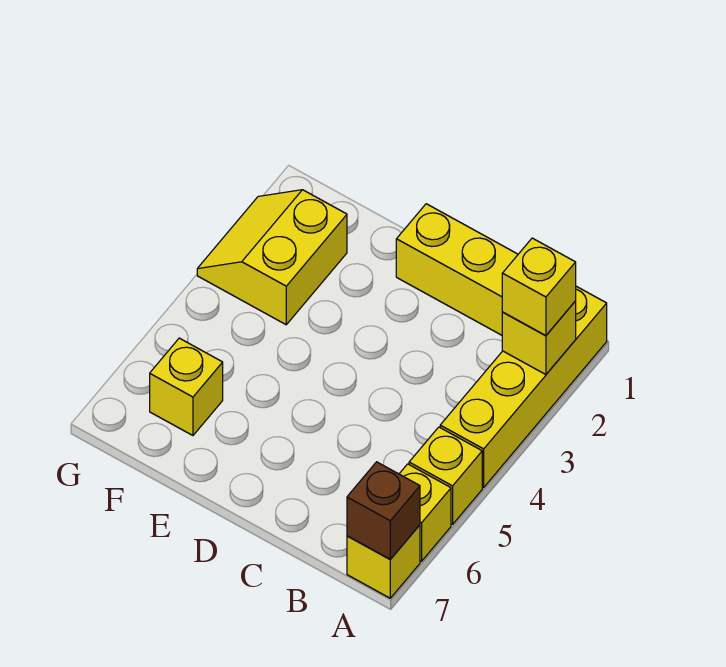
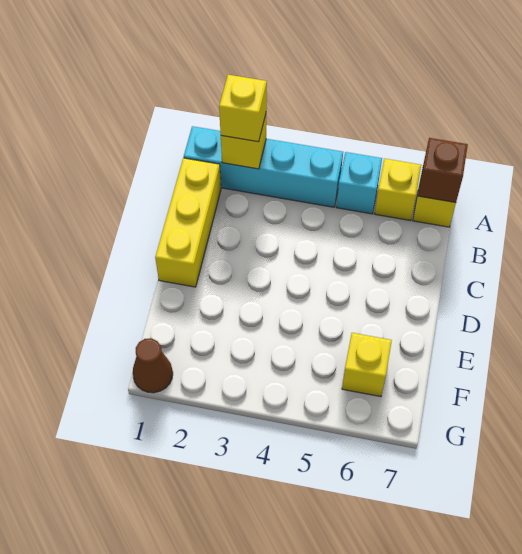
yellow brick A1:A4 level 1 -> cyan brick A1:A4 level 1
yellow brick A5 level 1 -> cyan brick A5 level 1
yellow slope F2:G3 level 1 top F -> none
none -> brown cone G1 level 1

